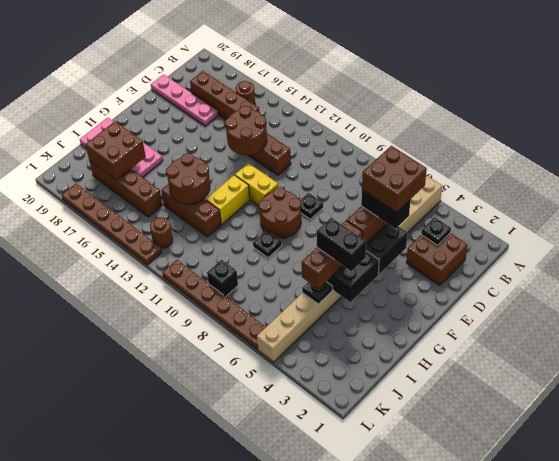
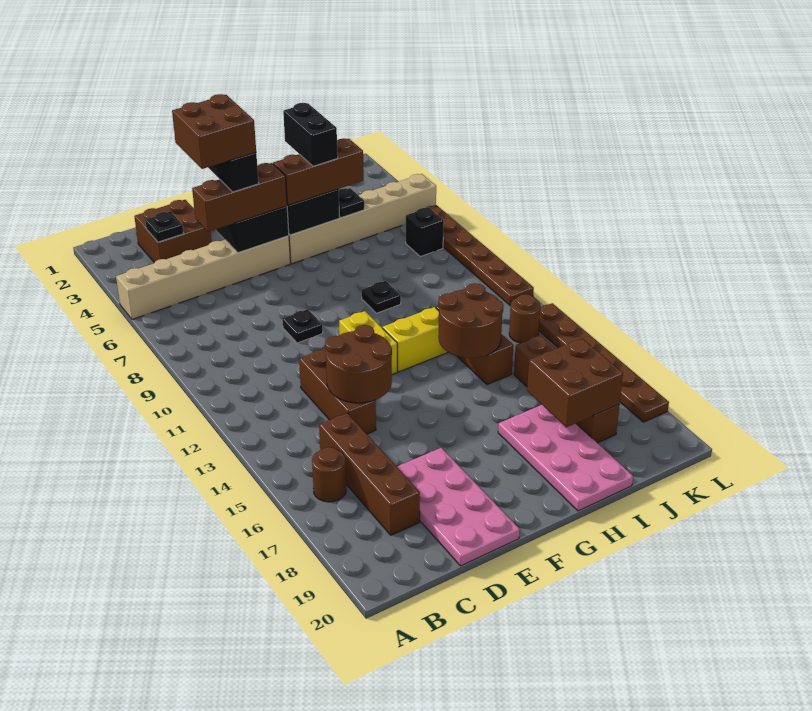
pink plate D17:D20 level 1 -> pink plate D17:E20 level 1
brown round brick F9:G10 level 1 -> none
black brick K9 level 1 -> black brick K7 level 1

